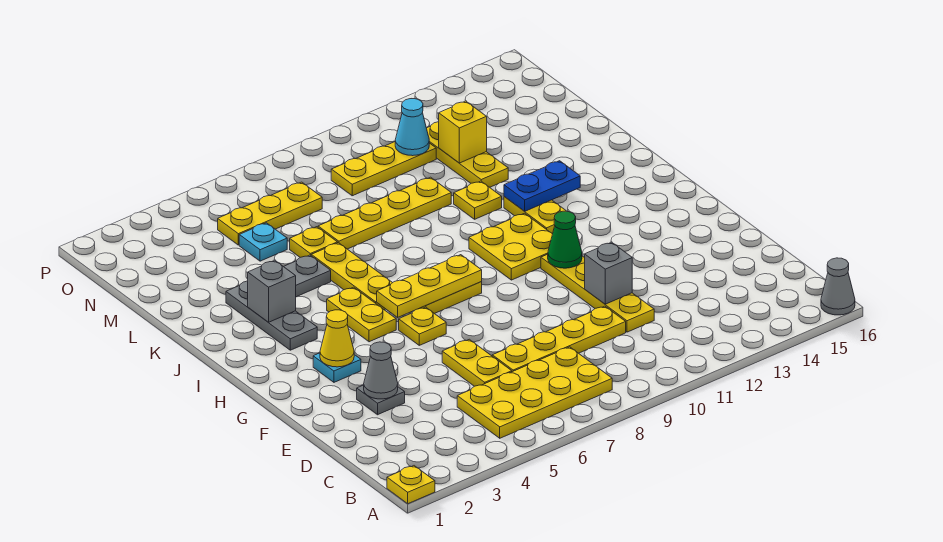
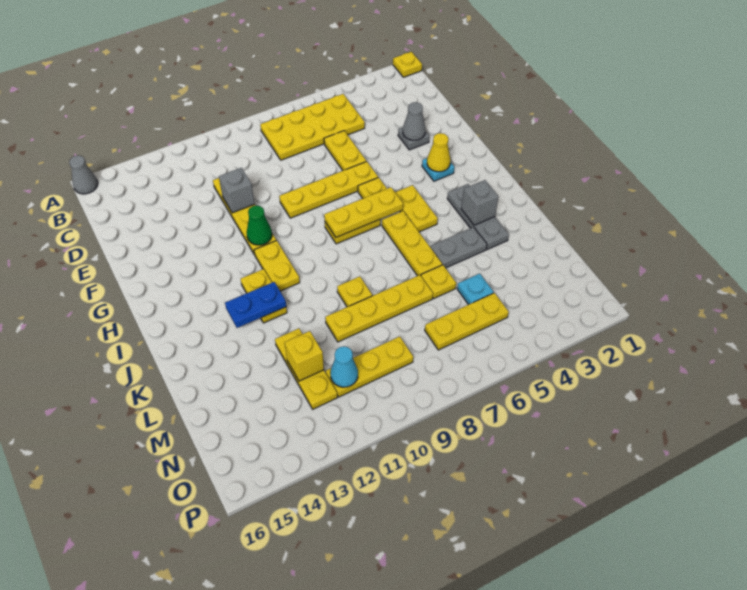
yellow plate D7:D10 level 1 -> yellow plate F6:F9 level 1
yellow plate H10:I11 level 1 -> yellow plate H11:I11 level 1
yellow plate K11 level 1 -> yellow plate K9 level 1

